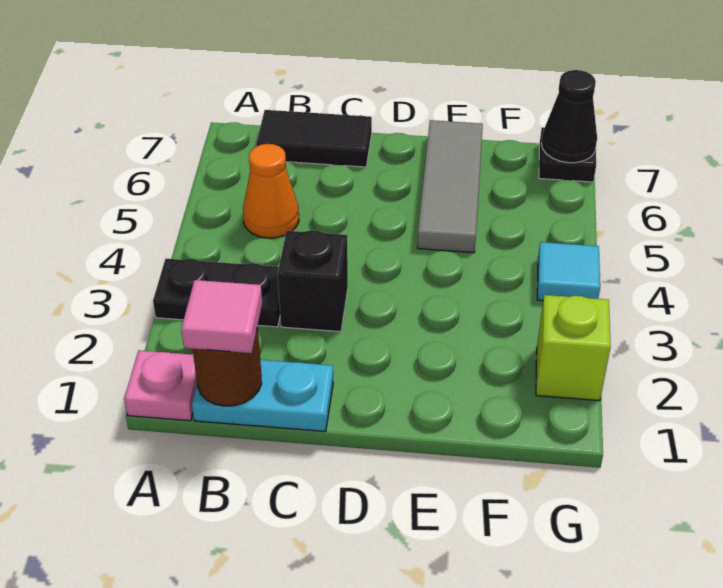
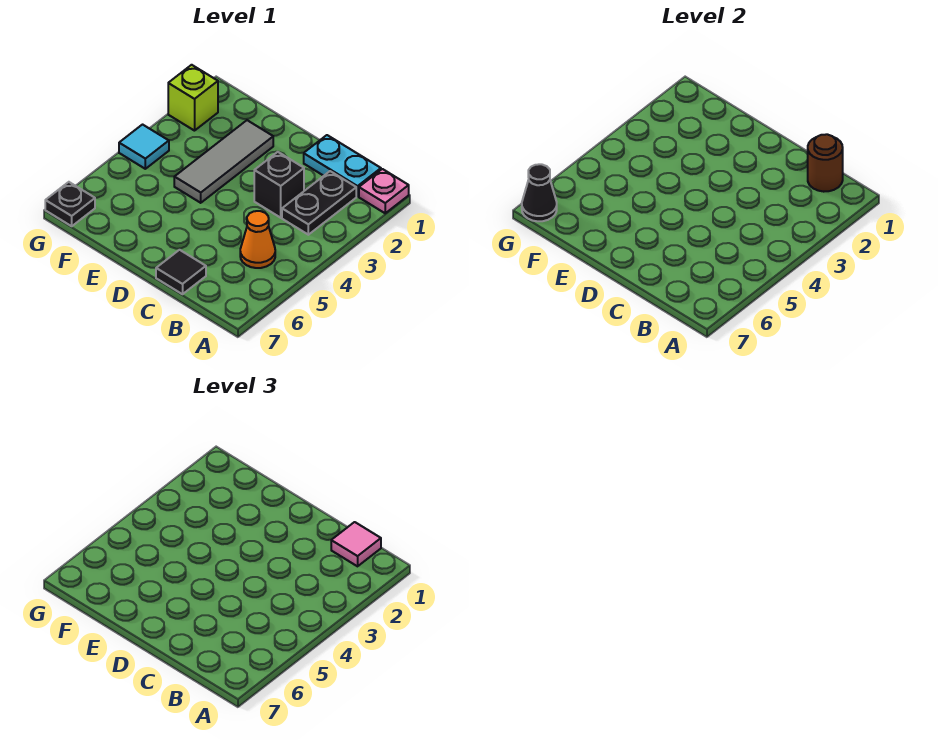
black plate A3:B3 level 1 -> black plate B2:B3 level 1
black tile B7:C7 level 1 -> black tile C7 level 1
grey tile E5:E7 level 1 -> grey tile E2:E4 level 1

